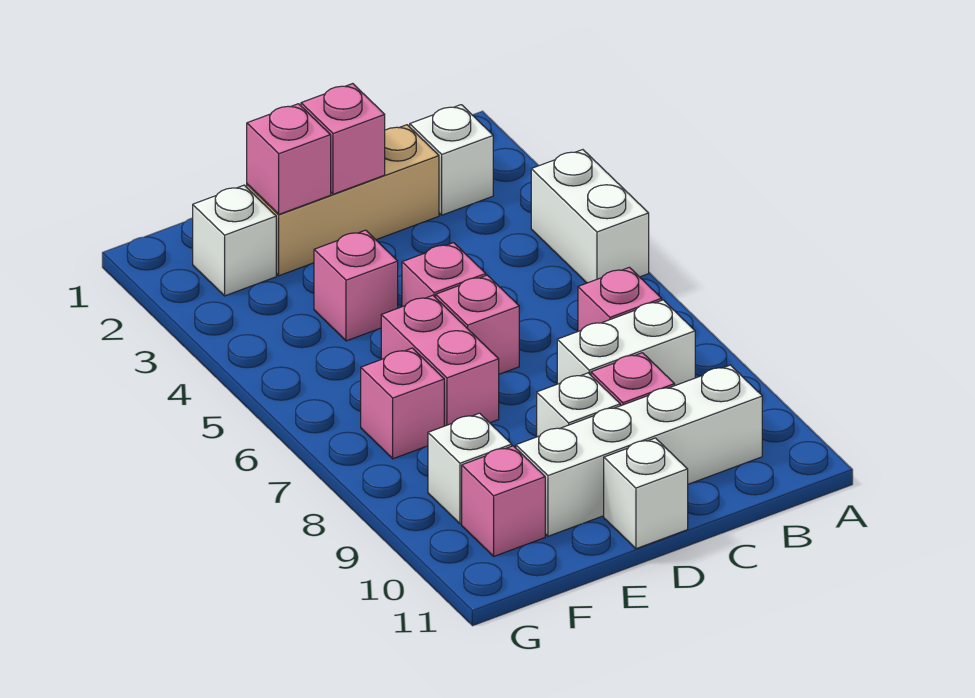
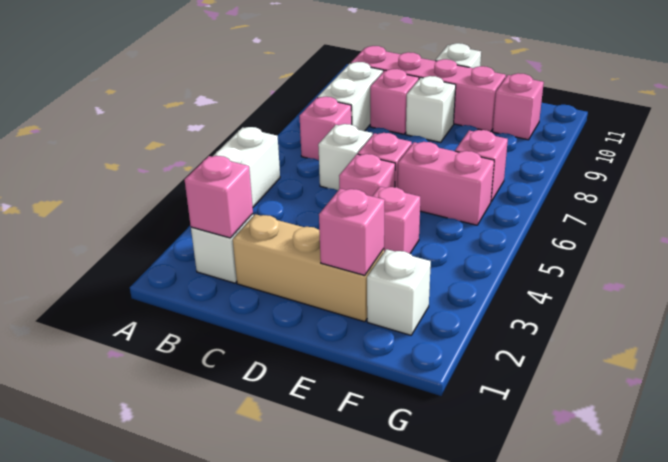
white brick B8:C8 level 1 -> white brick B8:B9 level 1
white brick B10:E10 level 1 -> pink brick B10:E10 level 1
pink brick D2 level 2 -> pink brick B2 level 2
pink brick E6:E7 level 1 -> pink brick E6:F6 level 1
white brick F9 level 1 -> white brick C6 level 1

